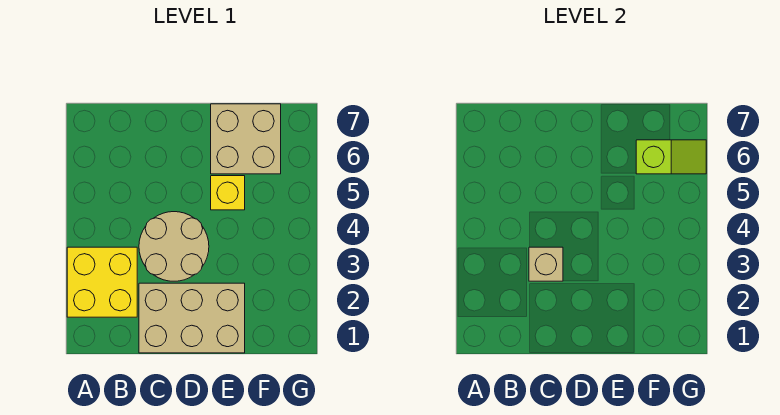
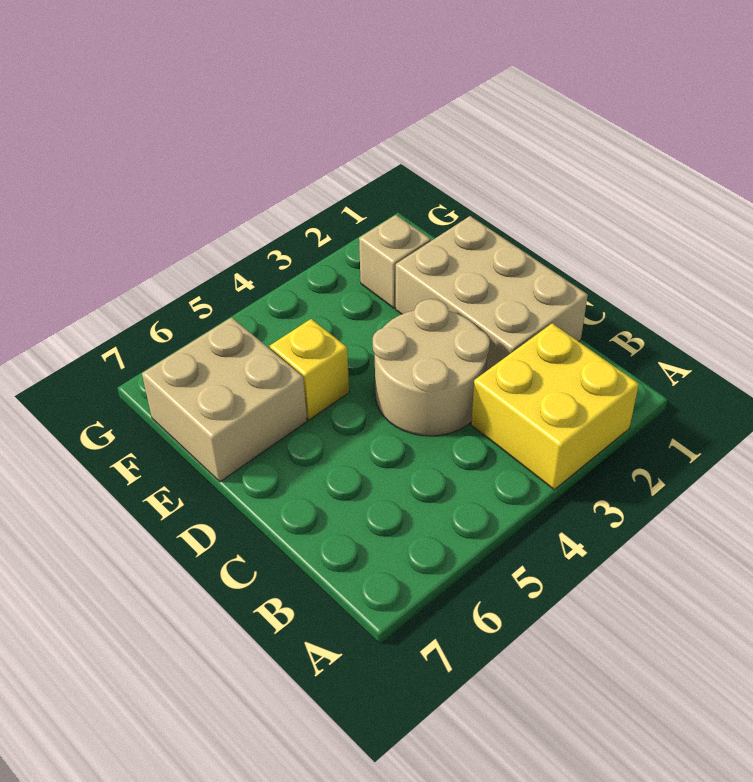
tan brick C3 level 2 -> tan brick F2 level 1
lime slope F6:G6 level 2 top F -> none

